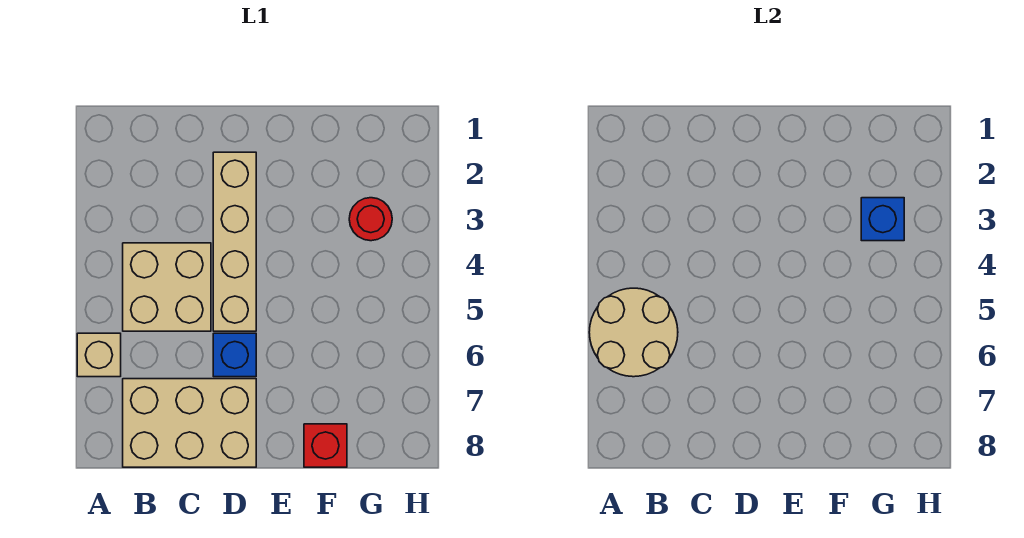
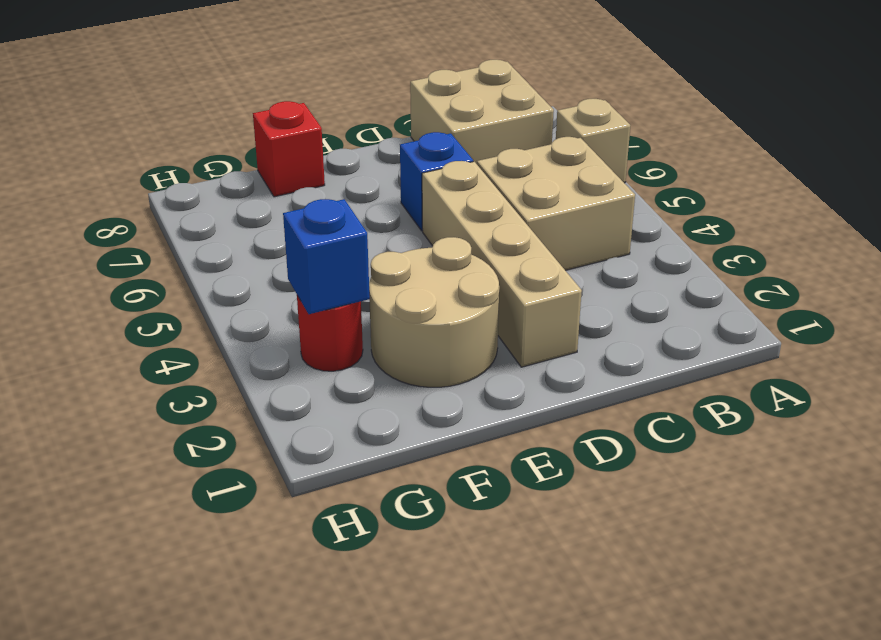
tan round brick A5:B6 level 2 -> tan round brick E2:F3 level 1
tan brick B7:D8 level 1 -> tan brick B7:C8 level 1

